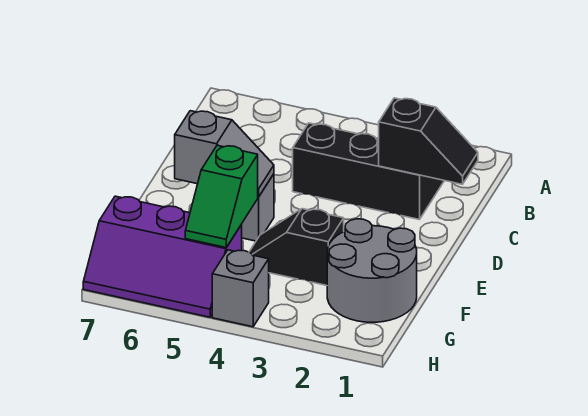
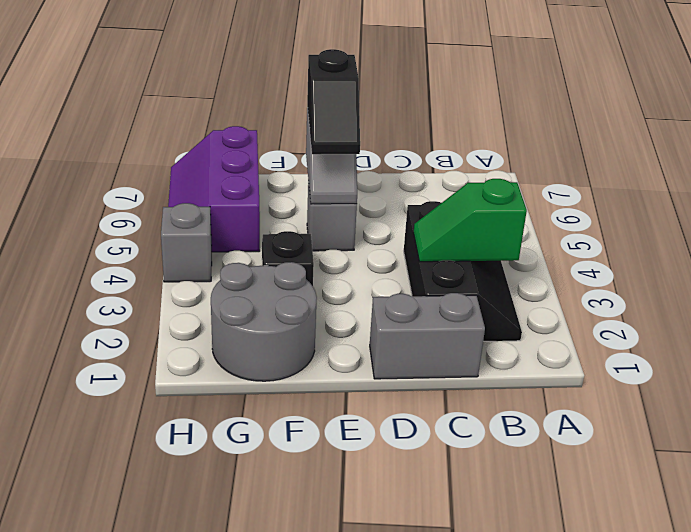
none -> grey brick C1:D1 level 1
black slope C1:C2 level 2 top 2 -> black slope E5:E6 level 3 top 6
green slope F5:G5 level 2 top F -> green slope B3:C3 level 2 top B

